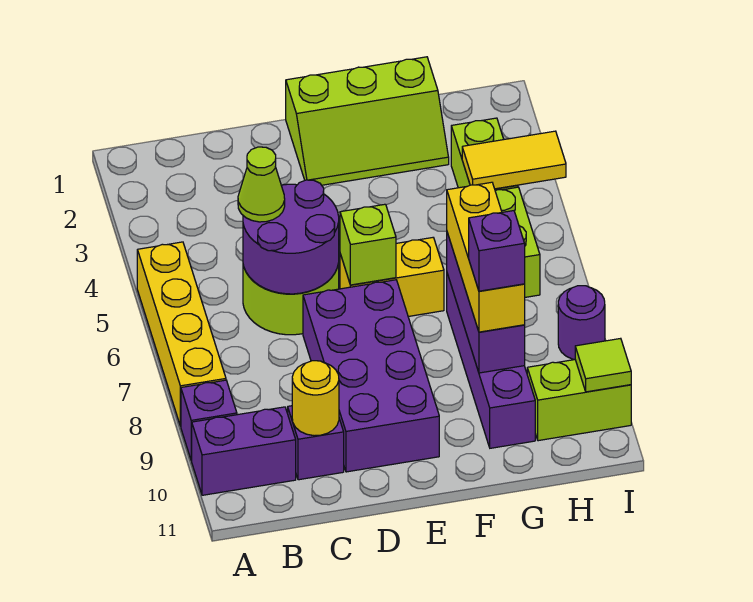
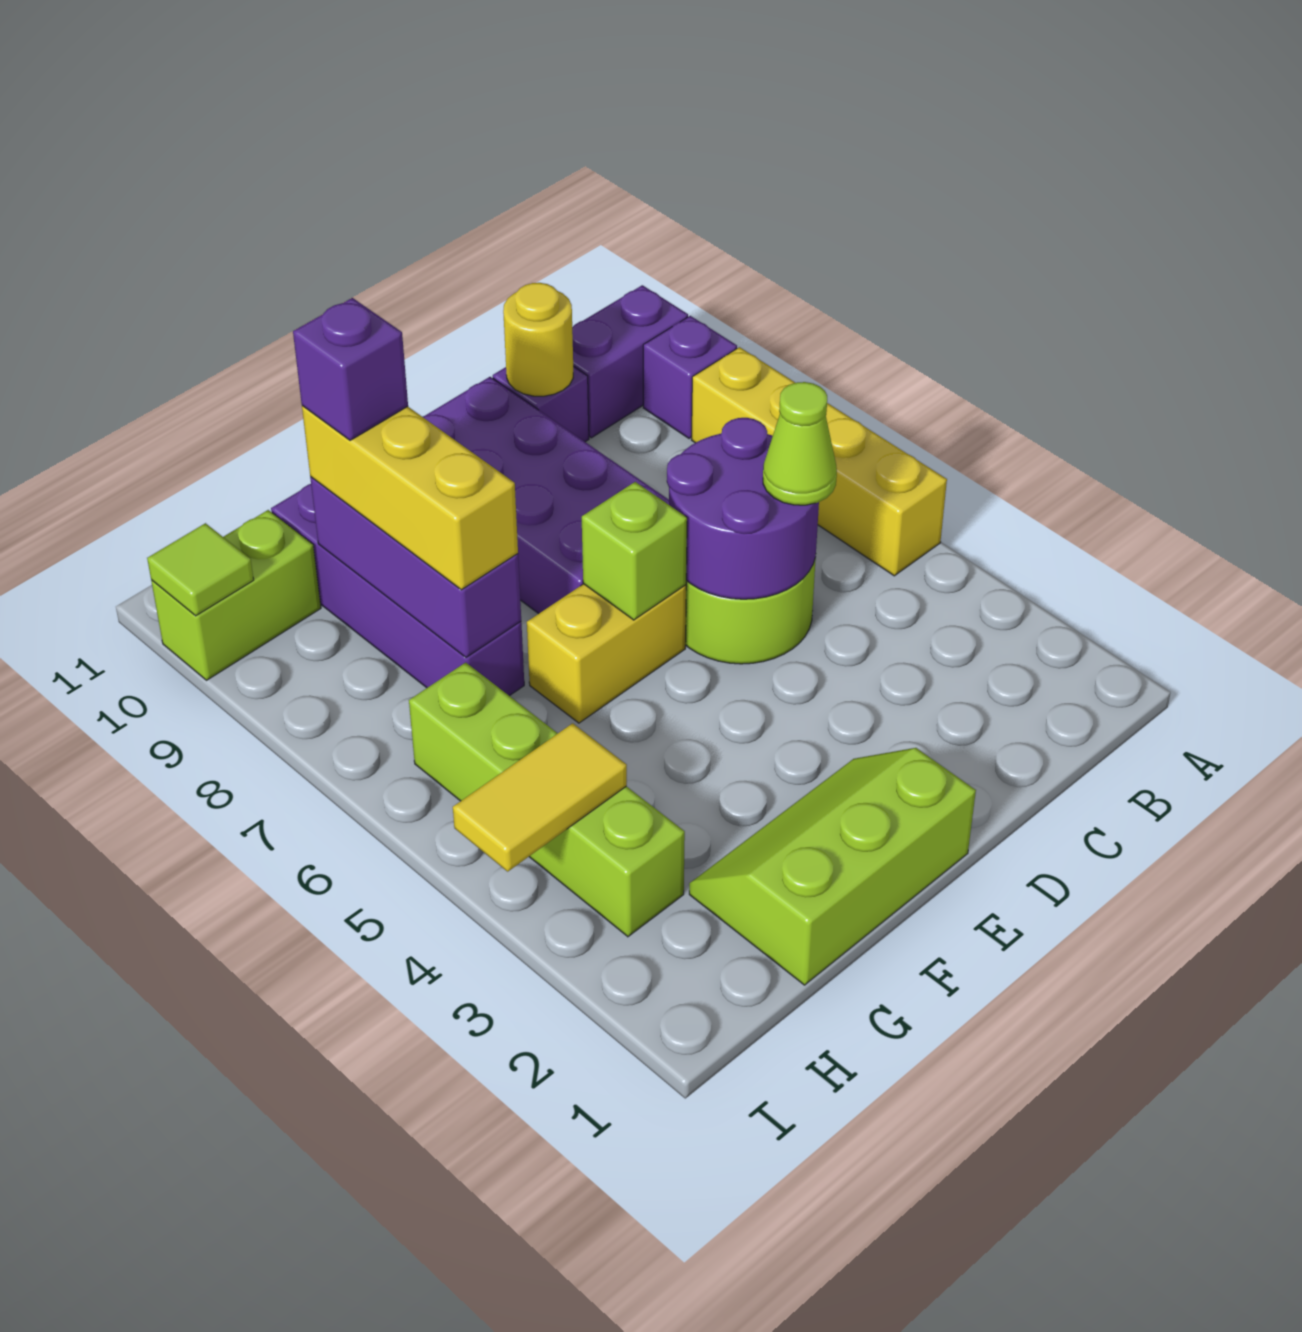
purple round brick I8 level 1 -> none

